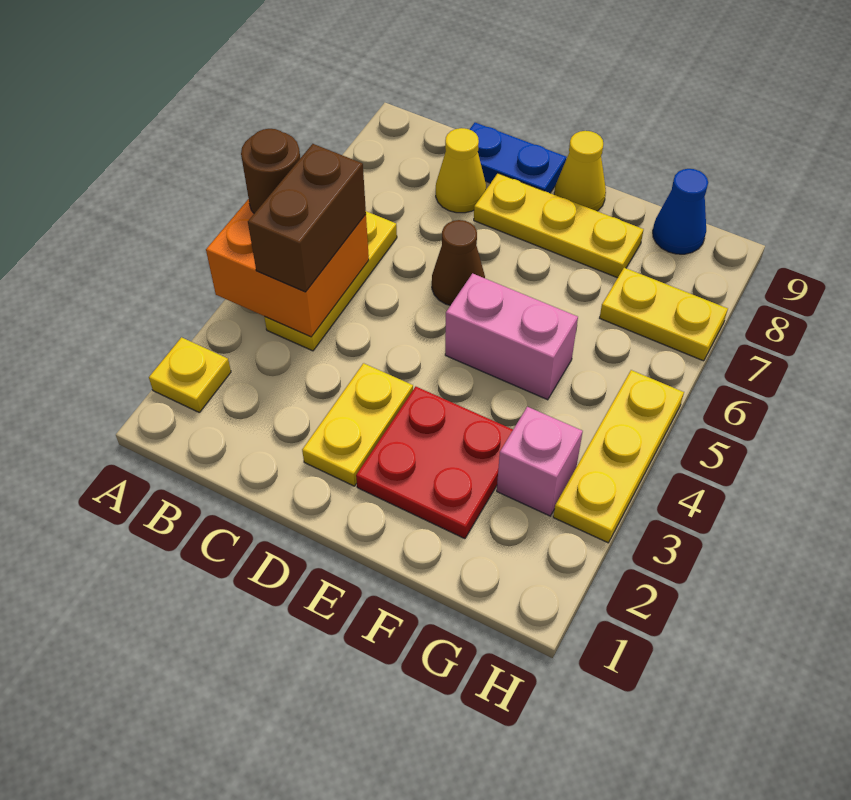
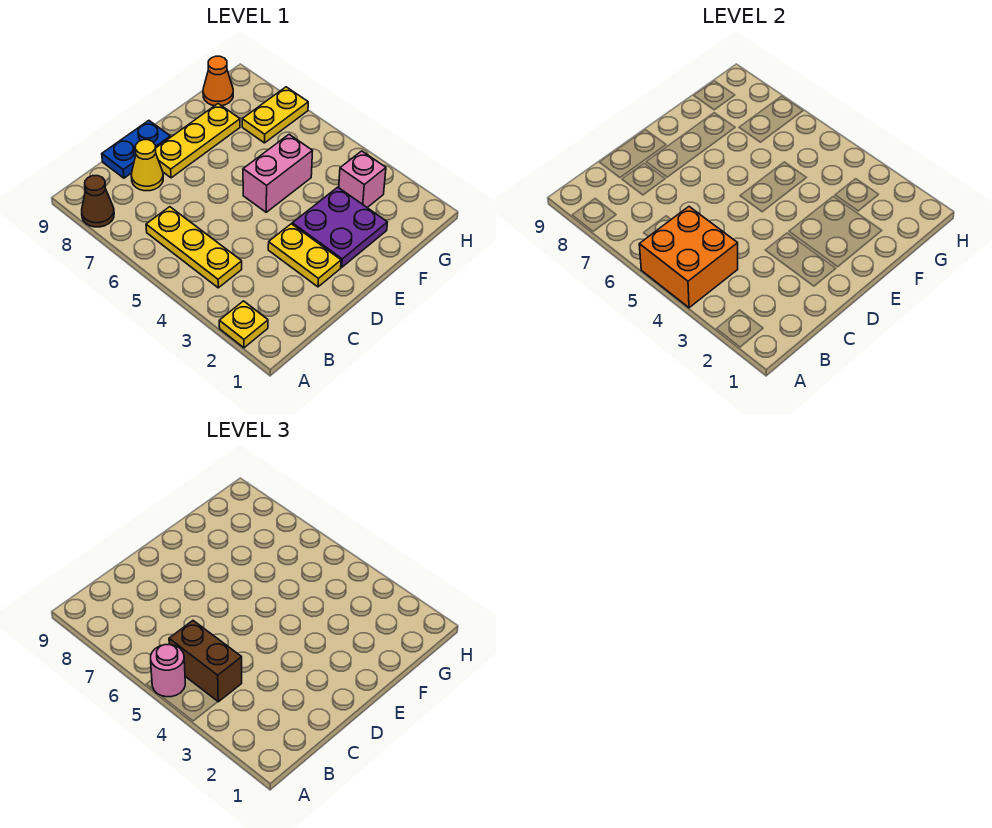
brown round brick A5 level 3 -> pink round brick A5 level 3
brown cone D6 level 1 -> brown cone A8 level 1
red plate E2:F3 level 1 -> purple plate E2:F3 level 1
yellow cone E9 level 1 -> none
blue cone G9 level 1 -> orange cone G9 level 1
yellow plate H3:H5 level 1 -> none

